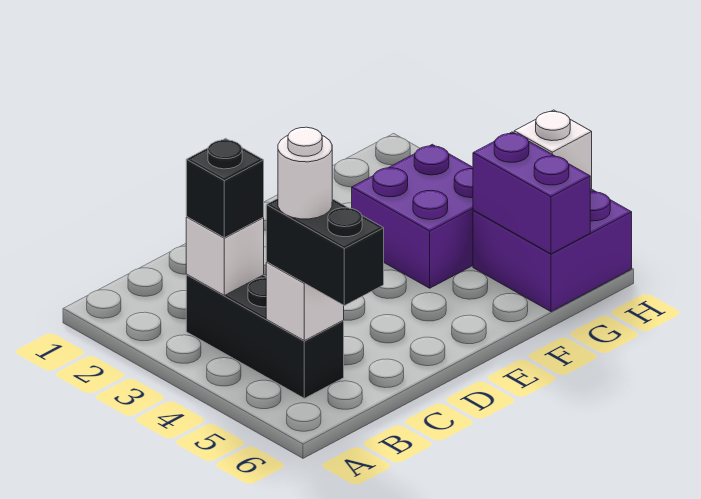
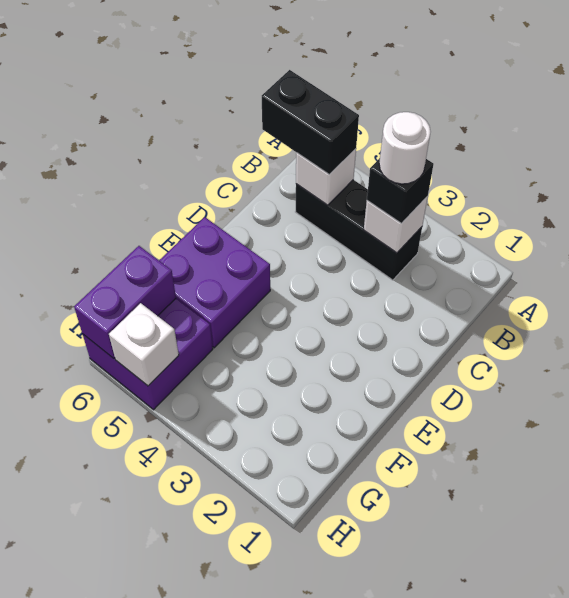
white round brick B5 level 4 -> white round brick B3 level 4
purple brick F3:G4 level 1 -> purple brick E5:F6 level 1
purple brick G5:G6 level 2 -> purple brick G6:H6 level 2

